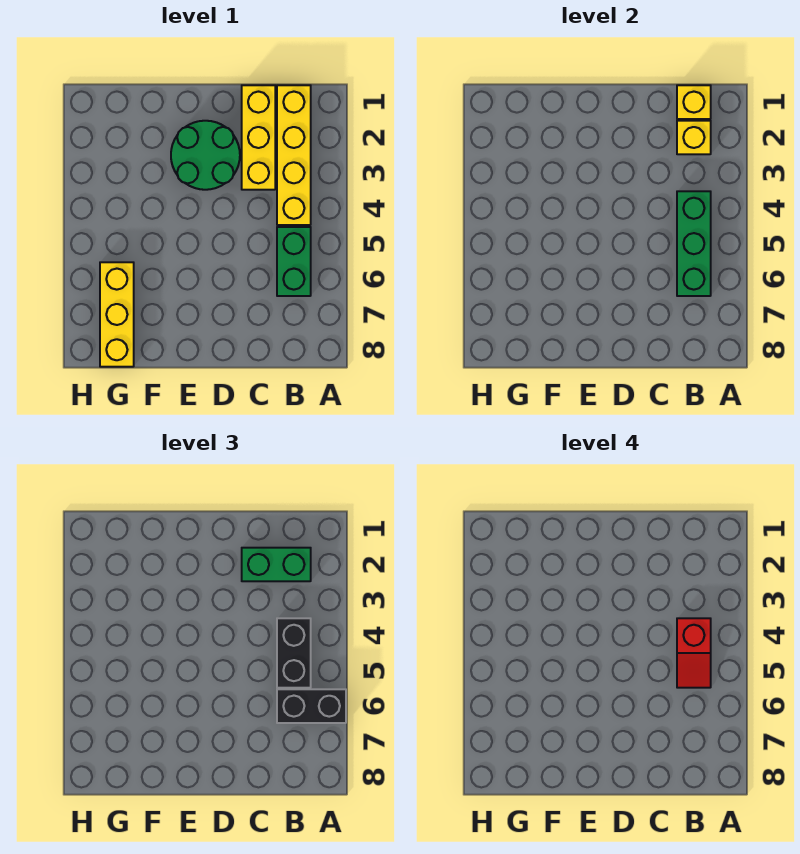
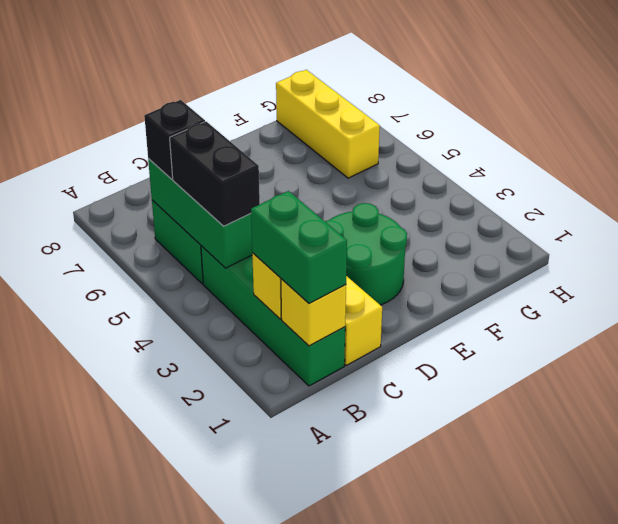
black brick A6:B6 level 3 -> black brick B6 level 3
yellow brick B1:B4 level 1 -> green brick B1:B4 level 1
green brick B2:C2 level 3 -> green brick B1:B2 level 3
red slope B4:B5 level 4 top 4 -> none

